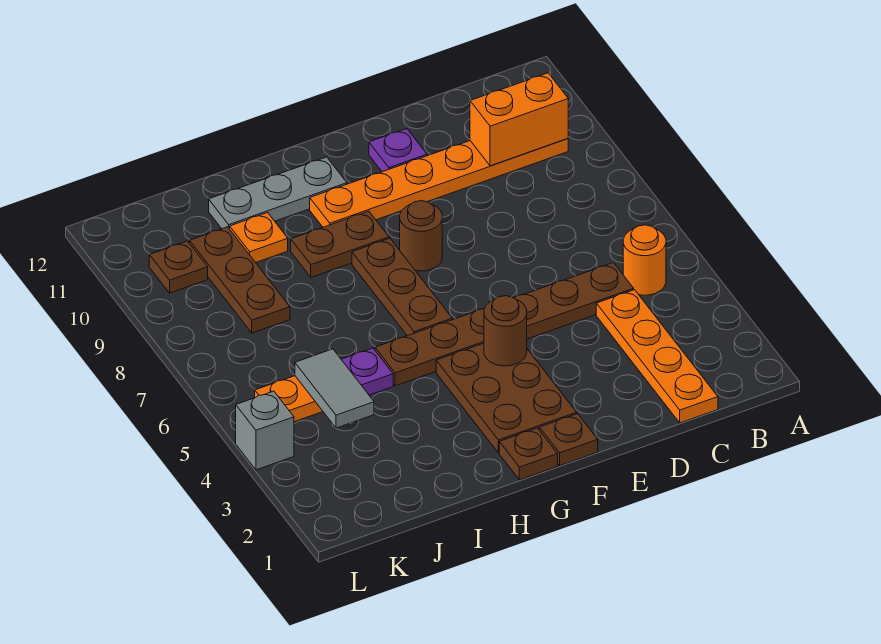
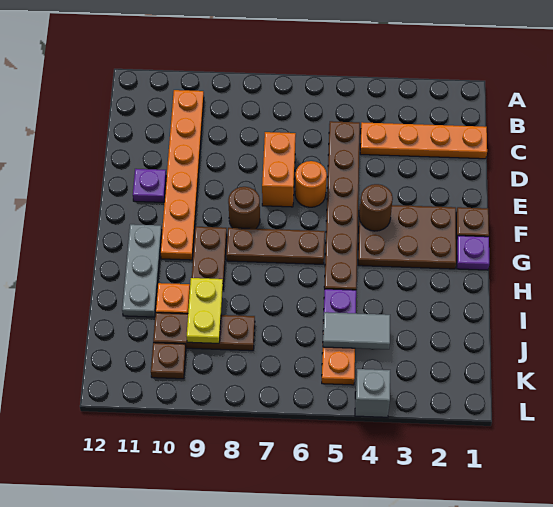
orange round brick B5 level 1 -> orange round brick E6 level 1
orange brick B10:C10 level 2 -> orange brick D7:E7 level 1
brown plate G1 level 1 -> purple plate G1 level 1
none -> yellow plate I9:J9 level 2

